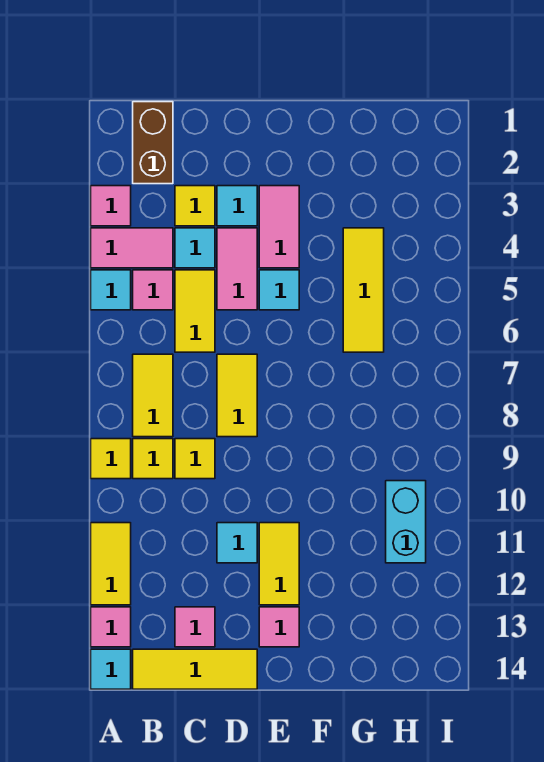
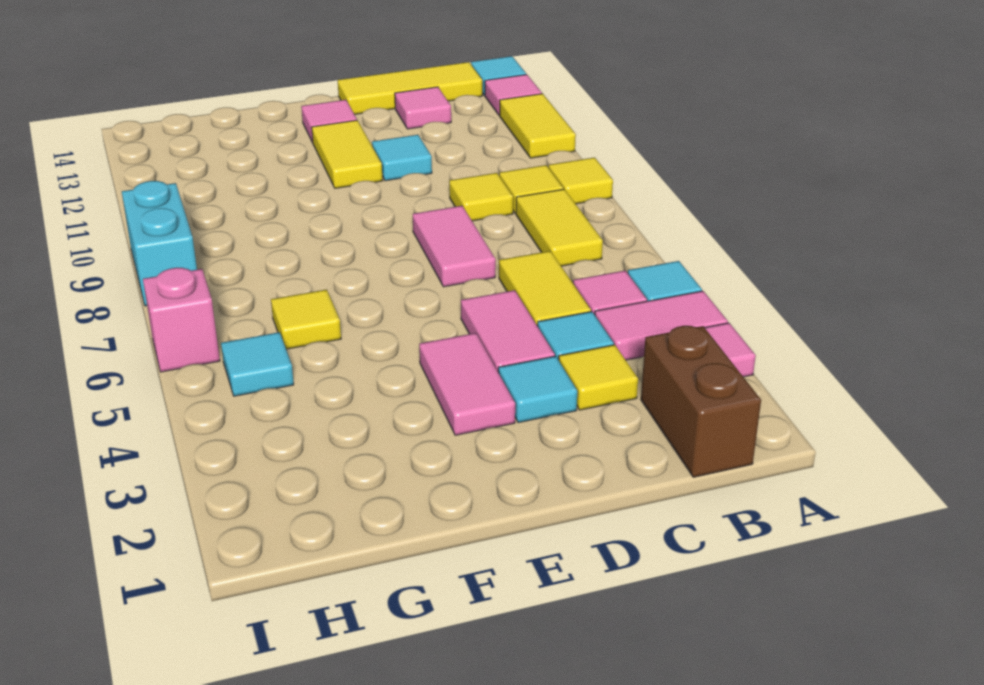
yellow tile D7:D8 level 1 -> pink tile D7:D8 level 1
cyan tile E5 level 1 -> cyan tile H5 level 1
yellow tile G4:G6 level 1 -> yellow tile G6 level 1
cyan brick H10:H11 level 1 -> cyan brick I8:I9 level 1
none -> pink brick I6 level 1

